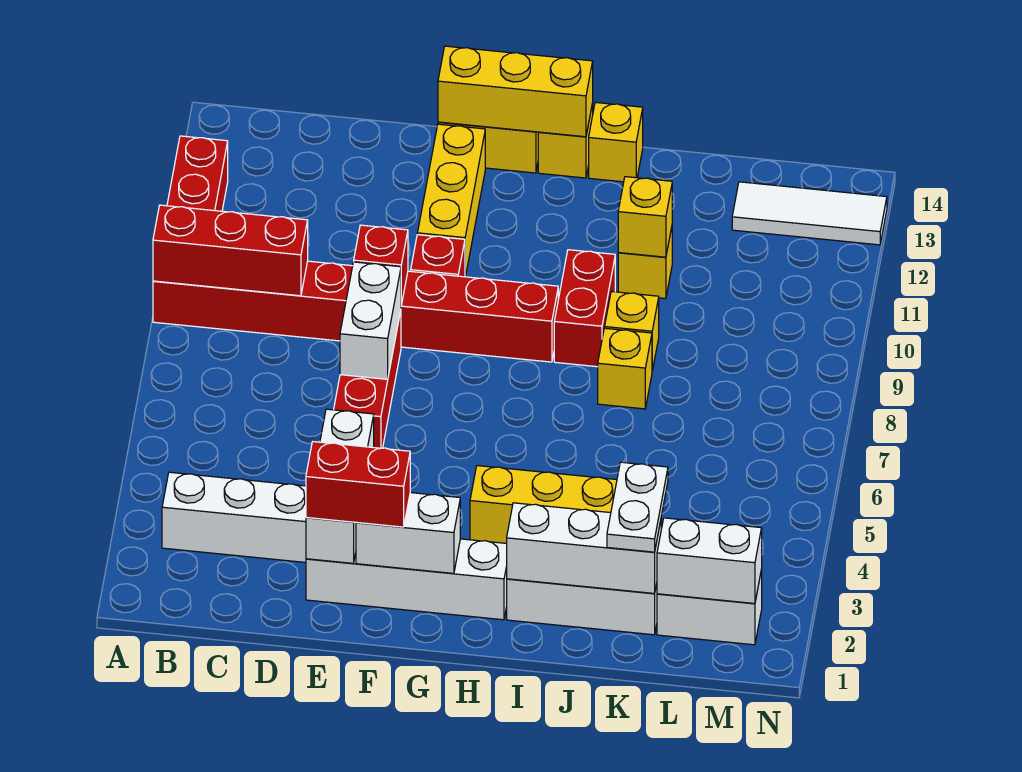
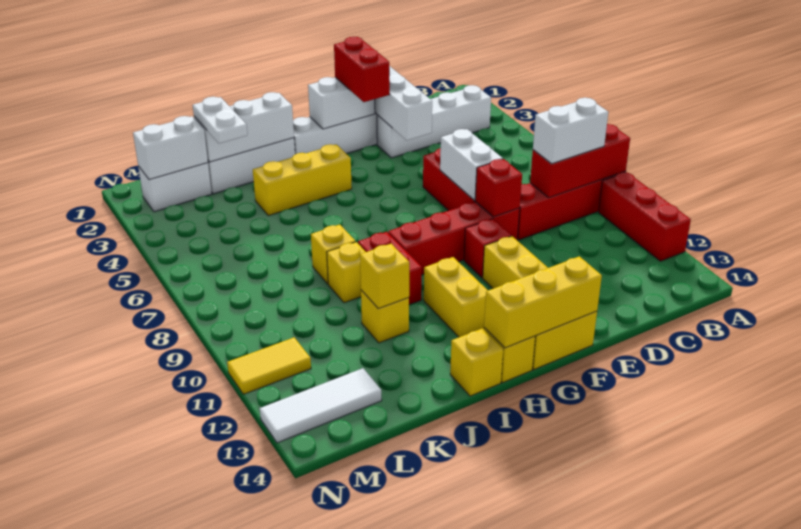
none -> white brick B9:C9 level 3
red brick E2:F2 level 3 -> red brick F2:F3 level 3
none -> yellow brick H11:H12 level 1
none -> yellow tile M11:N11 level 1

